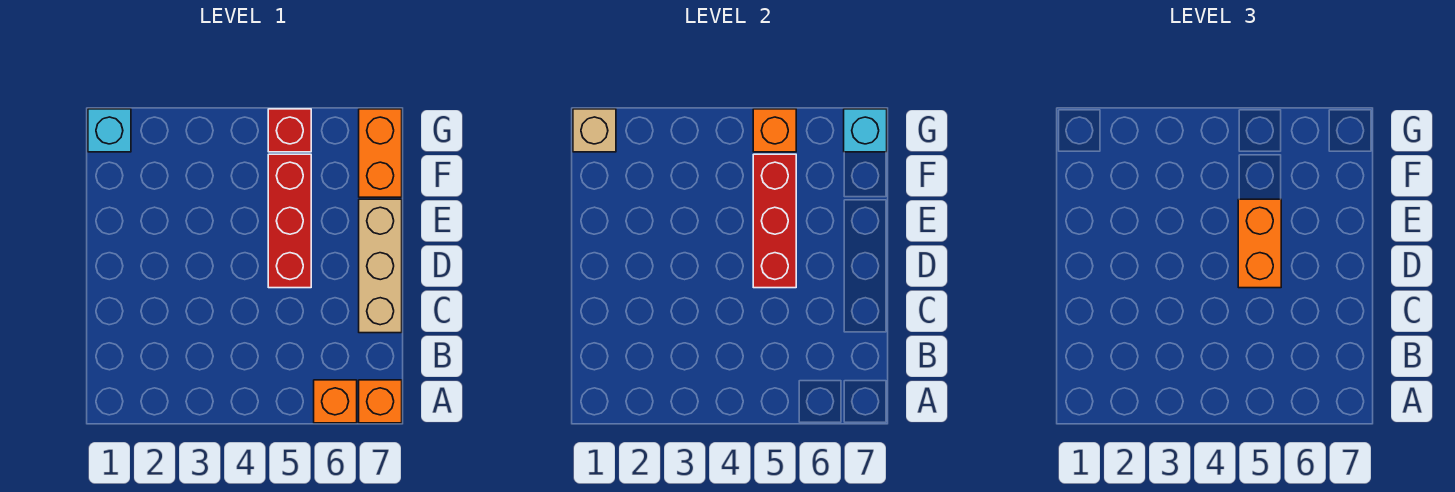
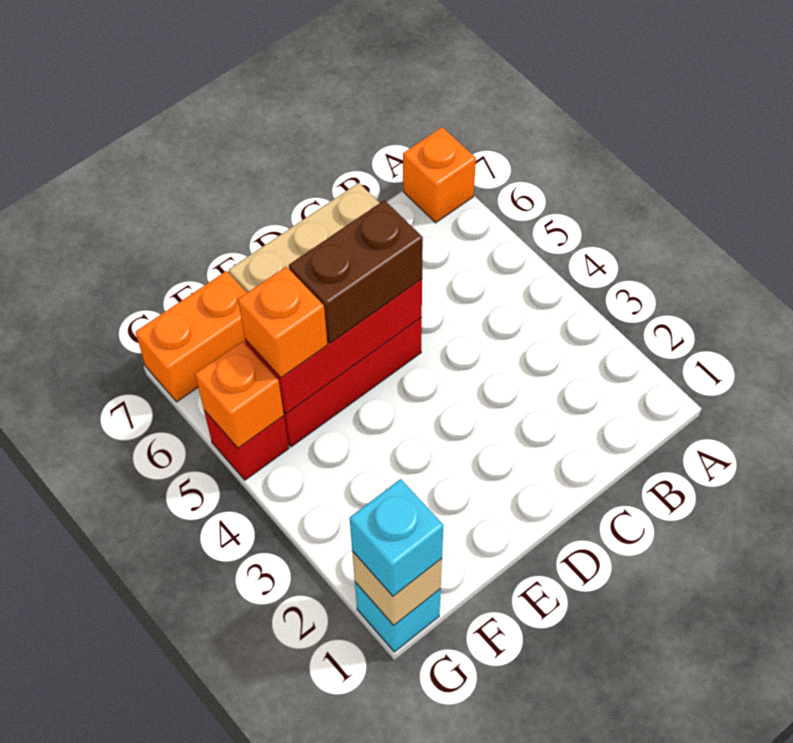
orange brick A6 level 1 -> orange brick F5 level 3
orange brick D5:E5 level 3 -> brown brick D5:E5 level 3
cyan brick G7 level 2 -> cyan brick G1 level 3

